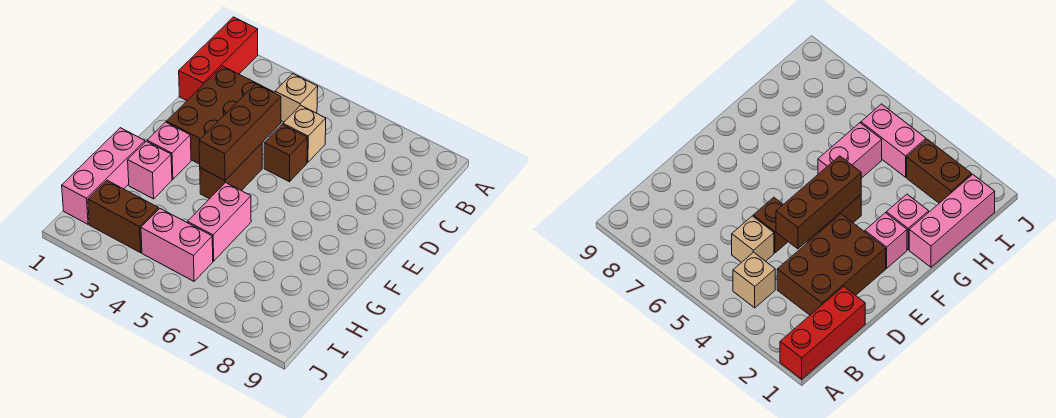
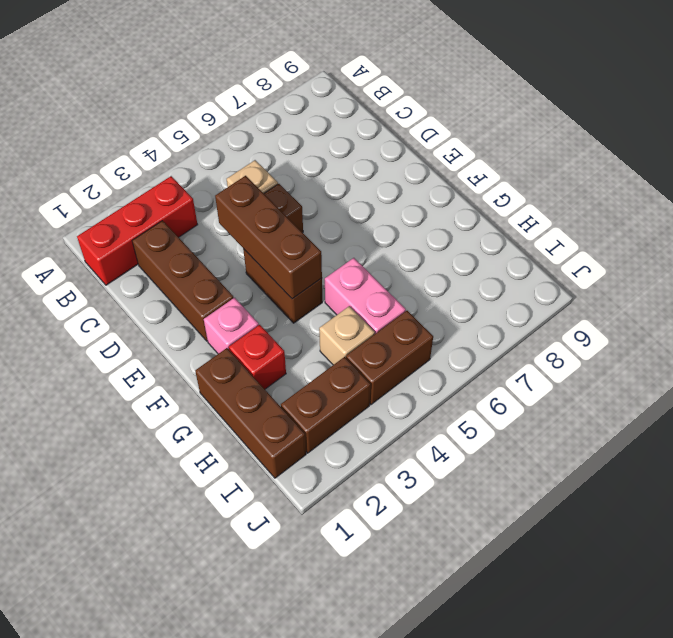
red brick A1:C1 level 1 -> red brick B1:B3 level 1
tan brick B4 level 1 -> tan brick H4 level 1
brown brick C2:E3 level 1 -> brown brick C2:E2 level 1
pink brick G1:I1 level 1 -> brown brick G1:I1 level 1
pink brick G2 level 1 -> red brick G2 level 1
pink brick I4:I5 level 1 -> brown brick I4:I5 level 1

